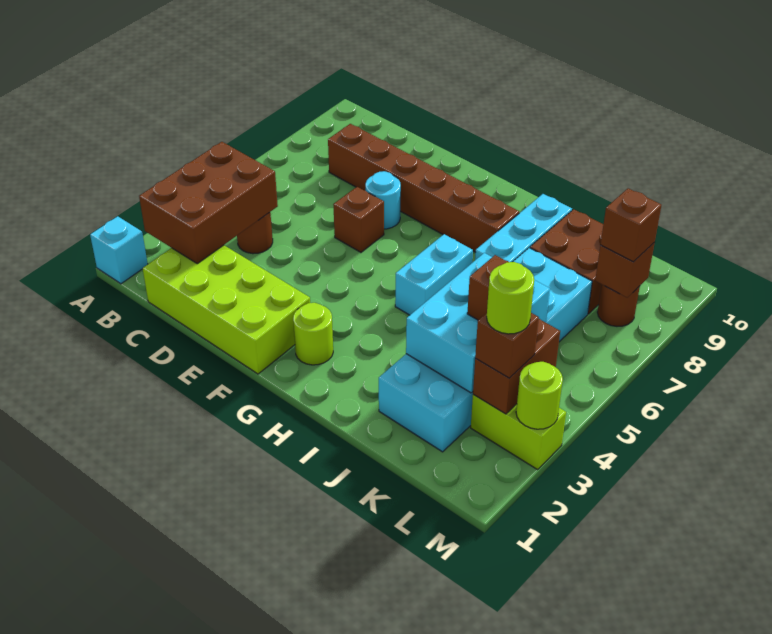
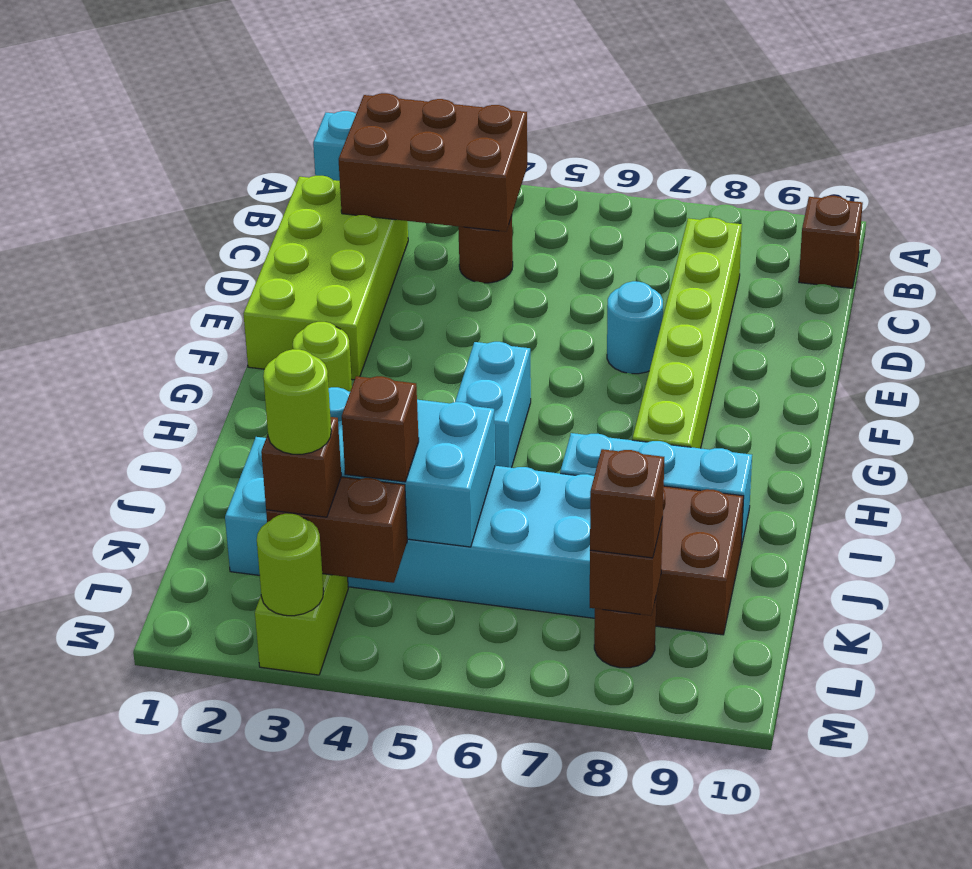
brown brick C8:H8 level 1 -> lime brick C8:H8 level 1
brown brick E6 level 1 -> brown brick B10 level 1
cyan brick H5:H6 level 1 -> cyan brick G5:H5 level 1

